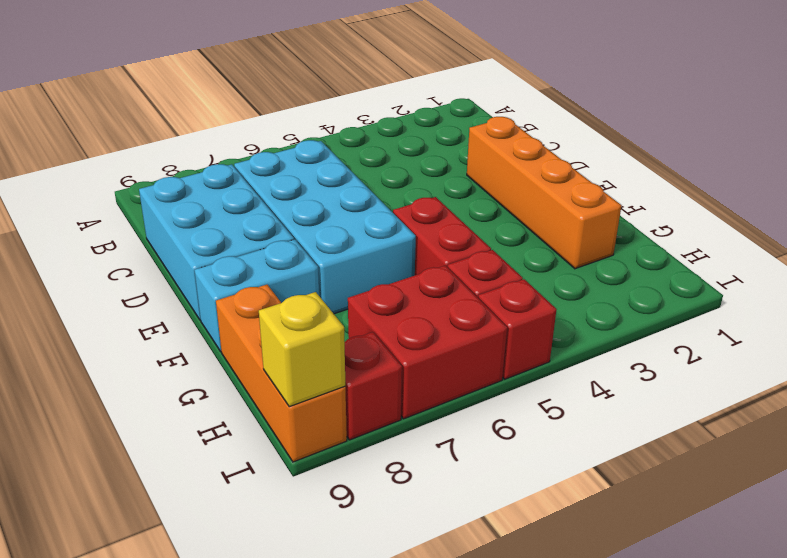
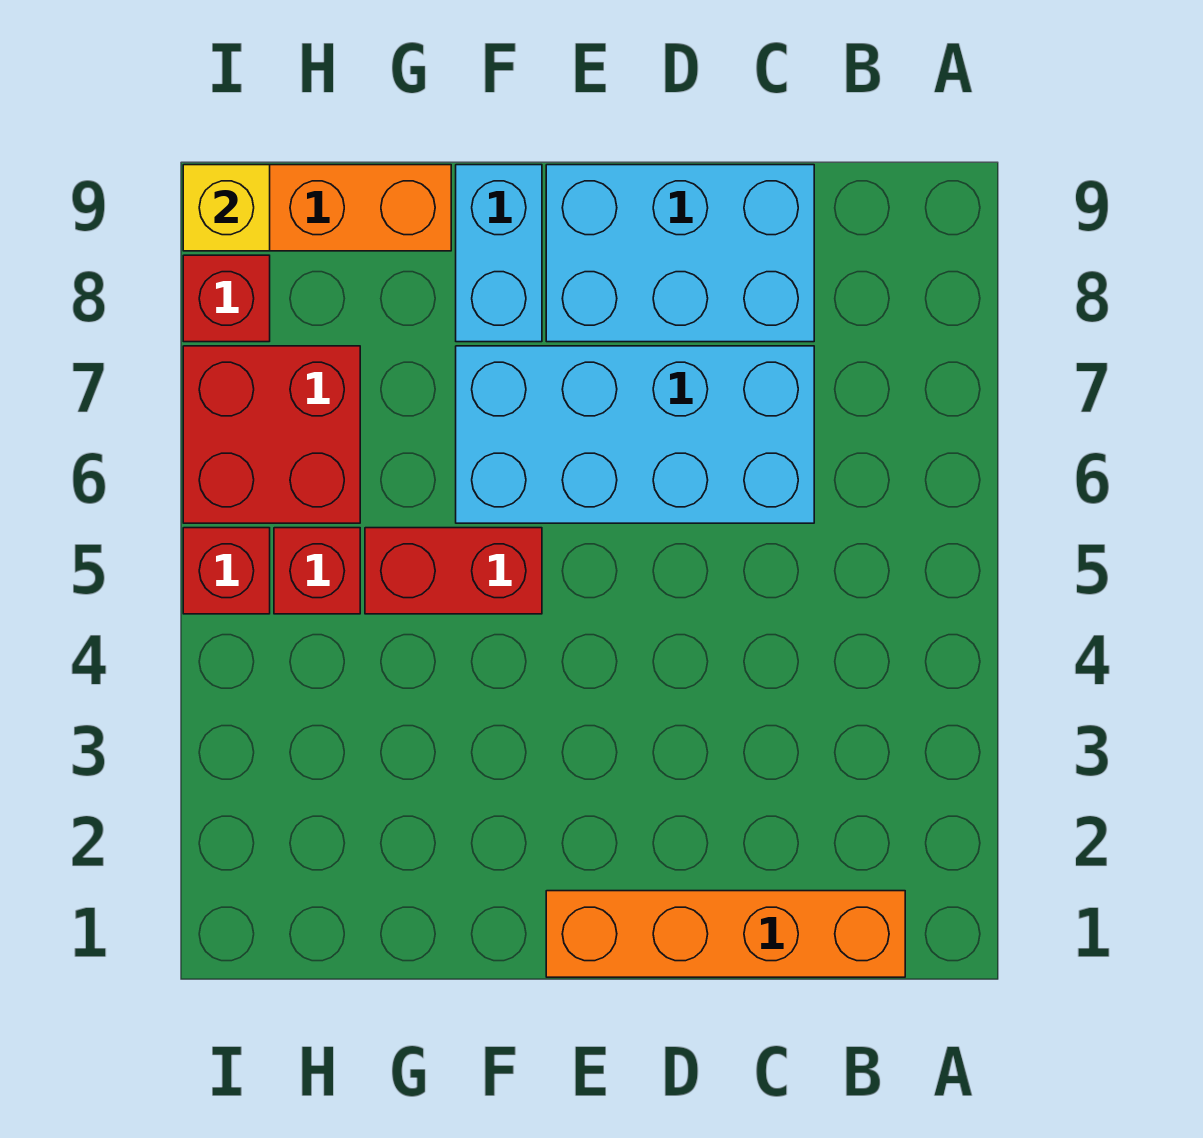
orange brick D2:G2 level 1 -> orange brick B1:E1 level 1

